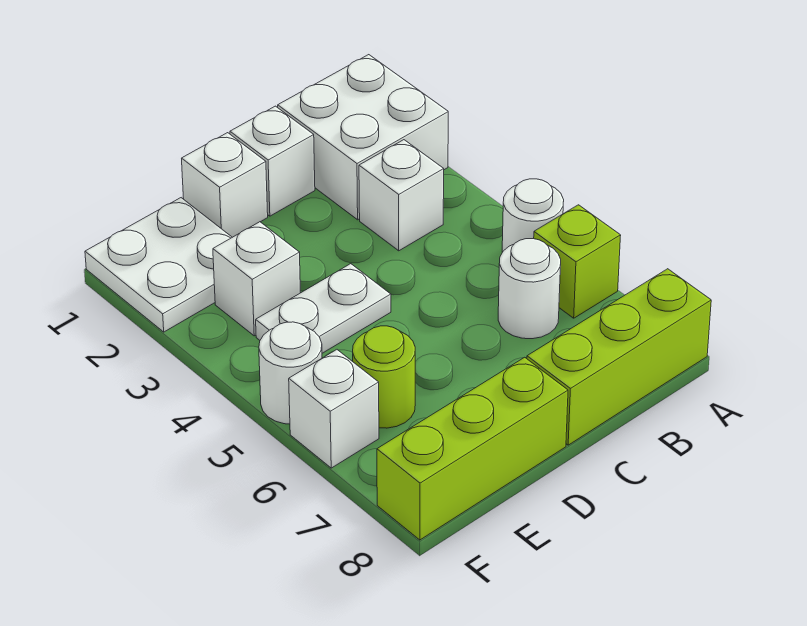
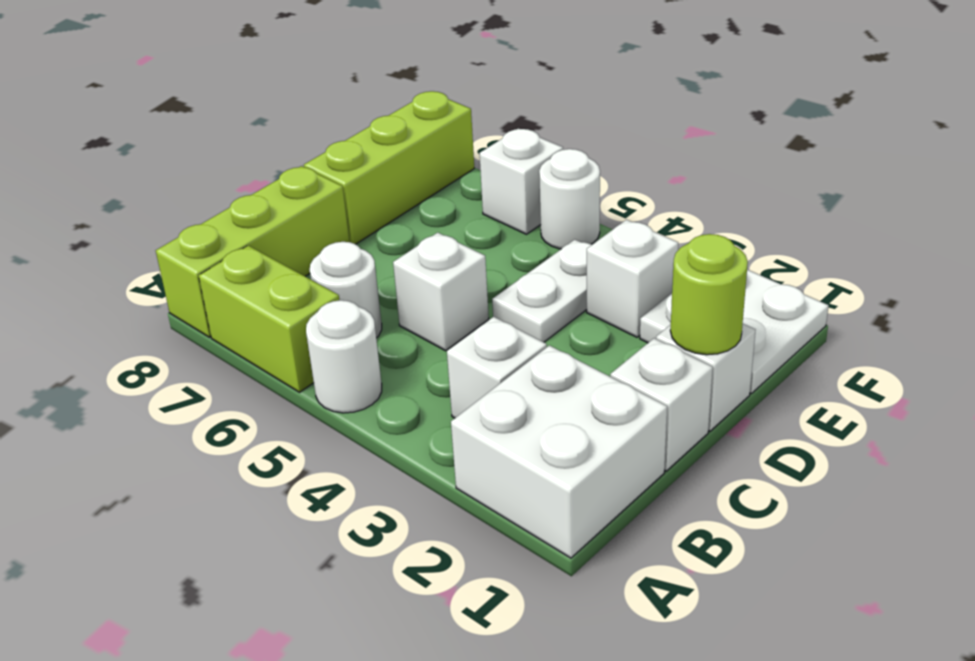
lime brick A6 level 1 -> lime brick A6:A7 level 1
none -> white brick C5 level 1
lime round brick E6 level 1 -> lime round brick D1 level 2

